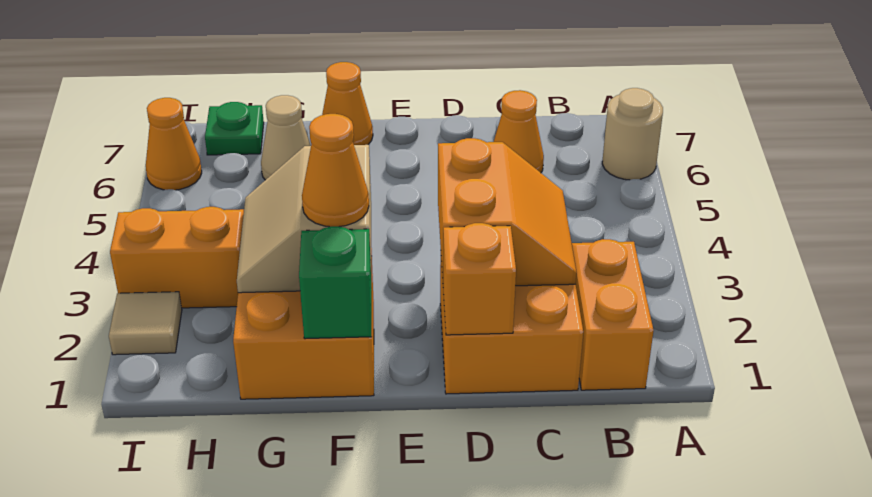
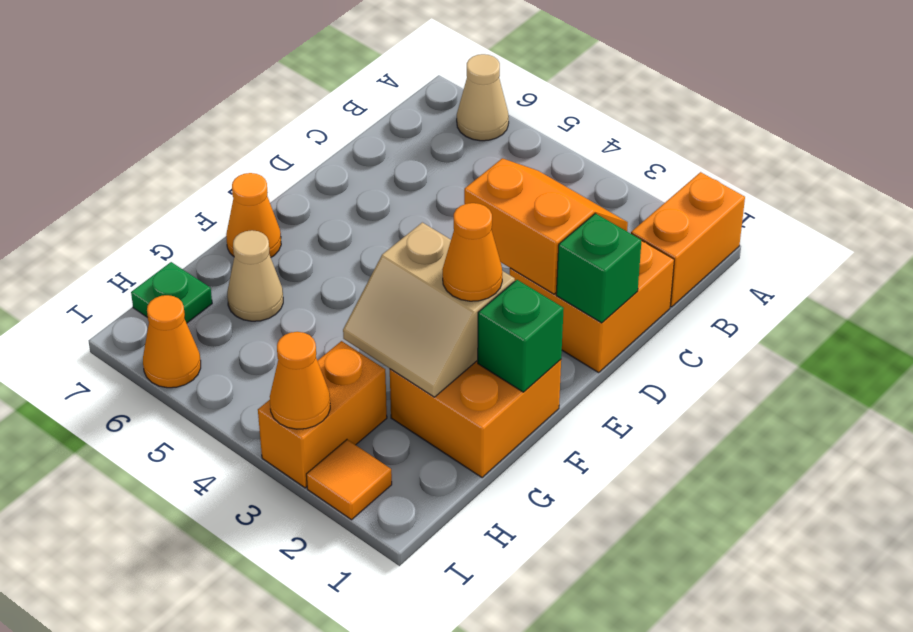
tan round brick A6 level 1 -> tan cone A6 level 1
orange brick B1:B2 level 1 -> orange brick A1:B1 level 1
orange cone C6 level 1 -> orange cone I3 level 2
orange brick D1 level 2 -> green brick D1 level 2
tan tile I2 level 1 -> orange tile I2 level 1

